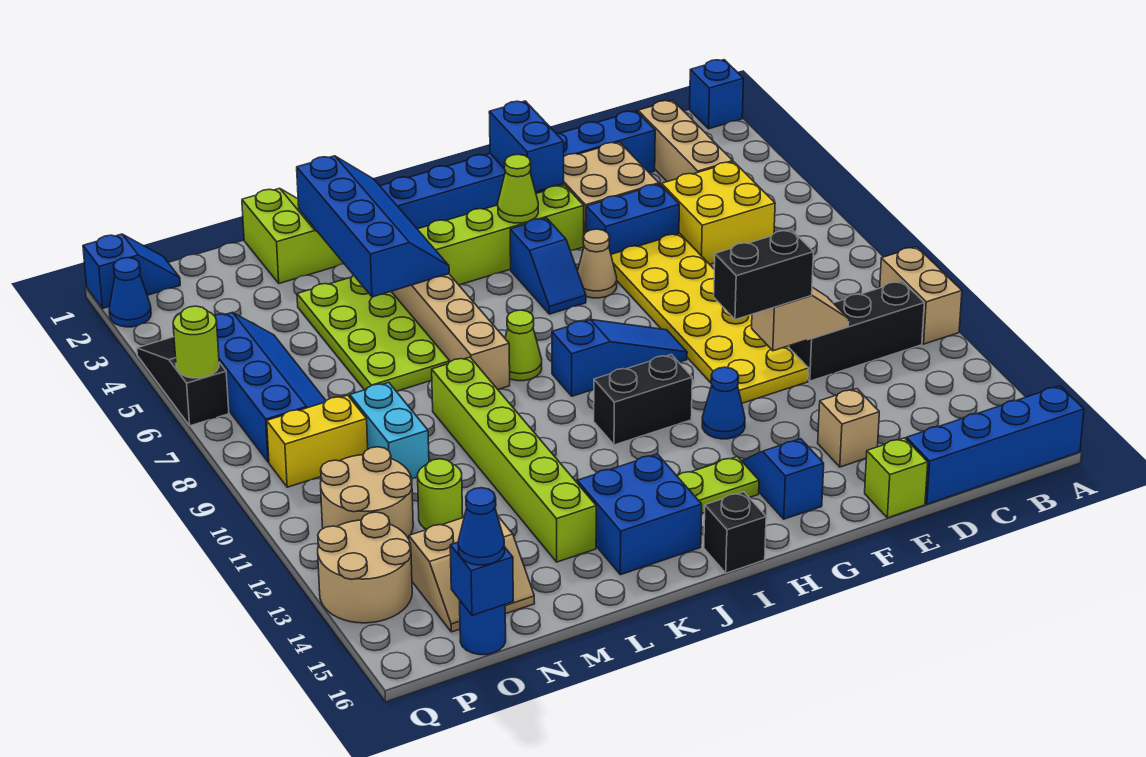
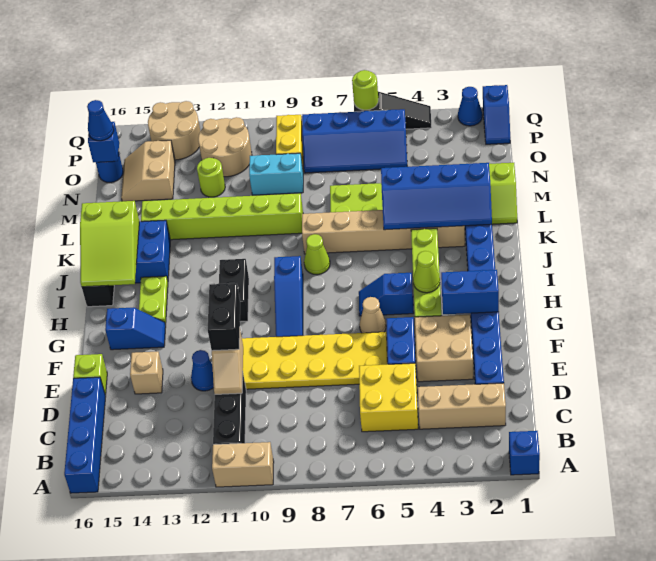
blue cone G12 level 1 -> blue cone E12 level 1
none -> lime slope I15:K16 level 2 top K

